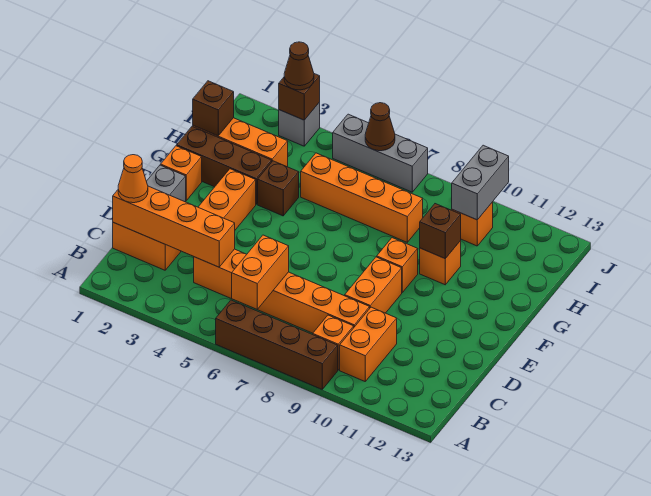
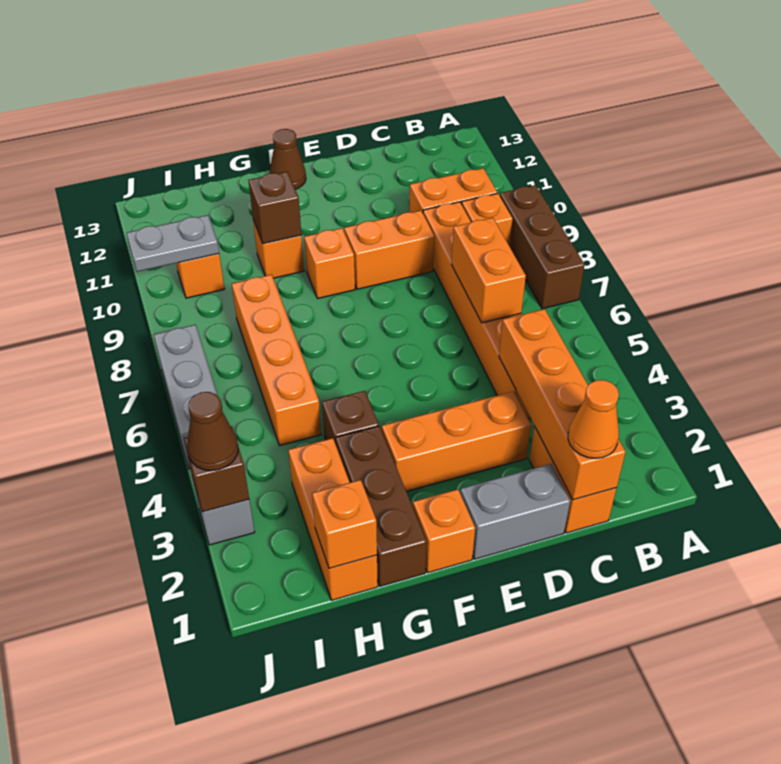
brown brick A6:A9 level 1 -> brown brick A7:A9 level 1
orange brick B6:C6 level 2 -> orange brick C6:C7 level 2
brown brick H1 level 2 -> orange brick H1 level 2
grey brick I10:J10 level 2 -> grey plate I10:J10 level 2
brown cone J6 level 2 -> brown cone F13 level 1

